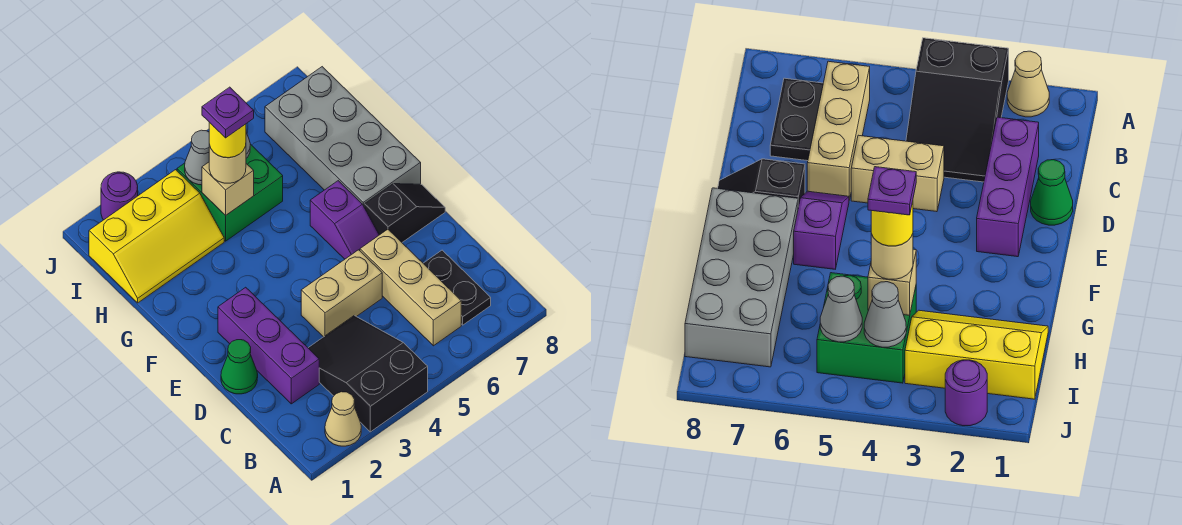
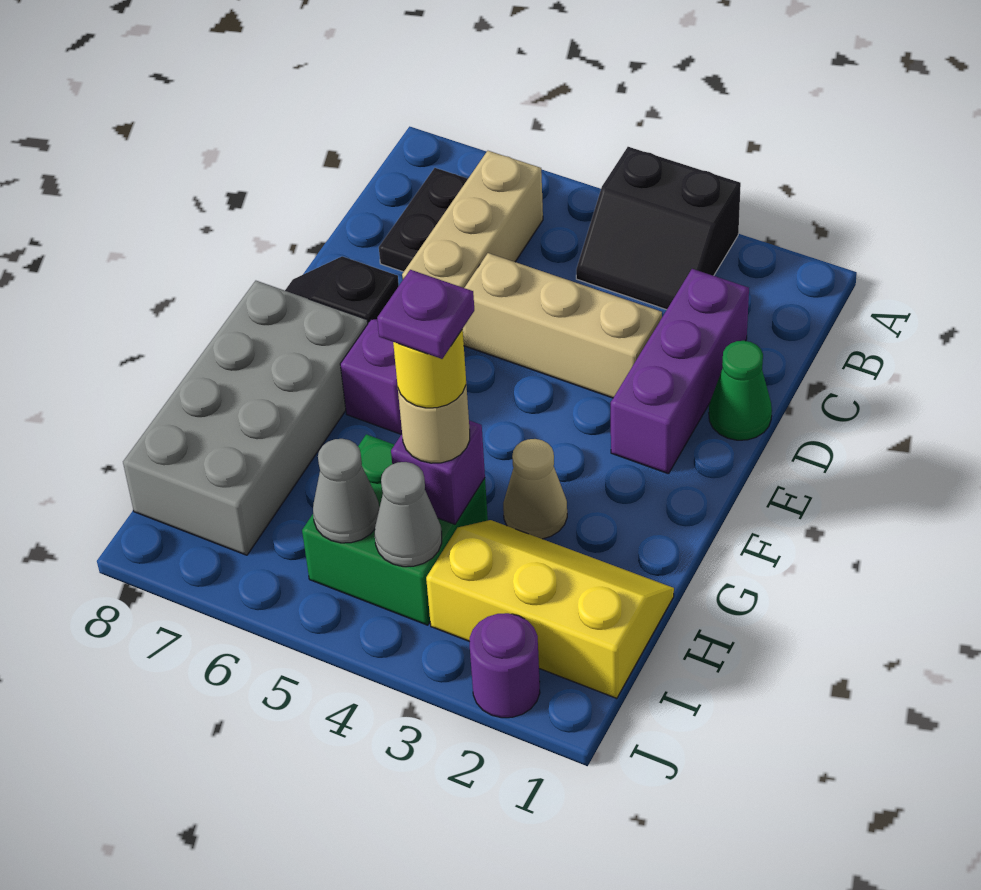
tan cone A2 level 1 -> tan cone G3 level 1
black slope A3:C4 level 1 top A -> black slope A3:B4 level 1 top A
tan brick D4:D5 level 1 -> tan brick D3:D5 level 1
tan brick H4 level 2 -> purple brick H4 level 2

